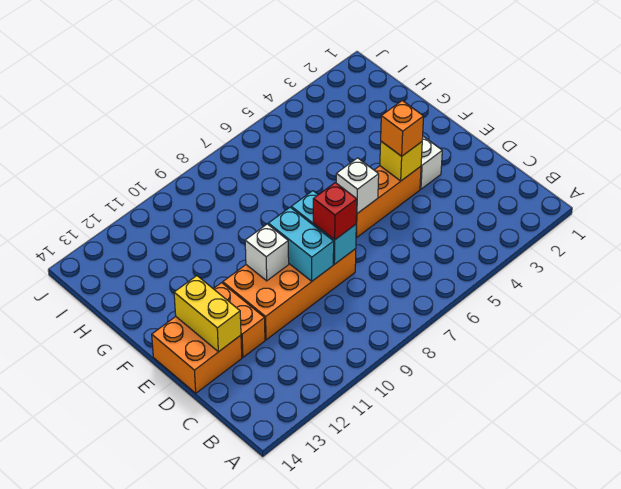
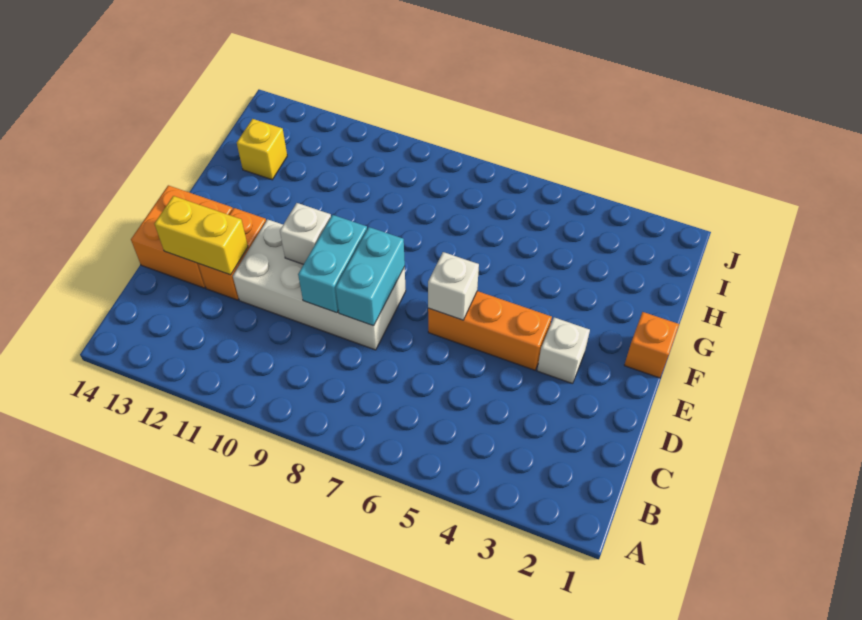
orange brick D8:E11 level 1 -> white brick D8:E11 level 1
red brick D8 level 3 -> none
yellow brick D13:E13 level 2 -> yellow brick D12:D13 level 2
yellow brick E4 level 2 -> yellow brick H13 level 1
orange brick E4 level 3 -> orange brick F1 level 1

